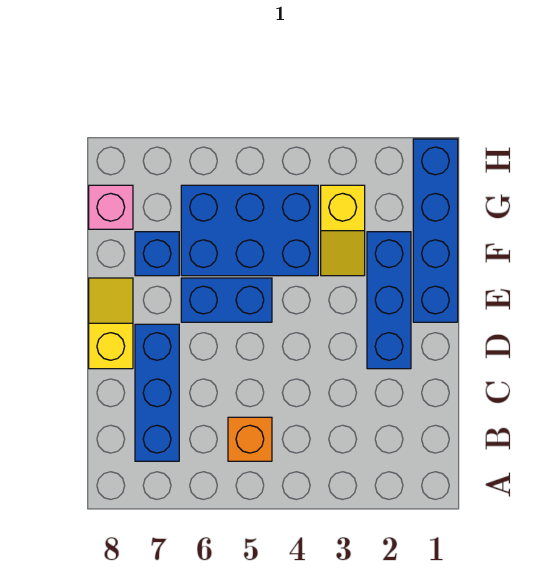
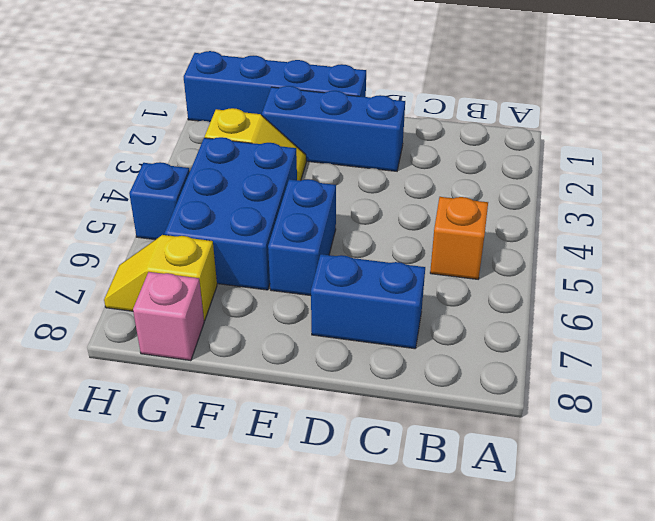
blue brick B7:D7 level 1 -> blue brick C7:D7 level 1
yellow slope D8:E8 level 1 top D -> yellow slope G7:H7 level 1 top G
blue brick F7 level 1 -> blue brick H5 level 1

